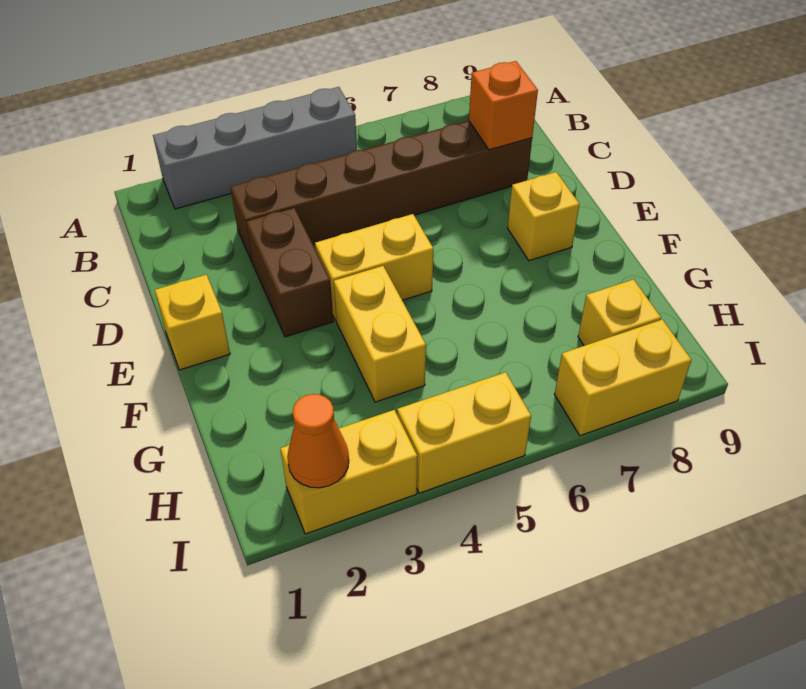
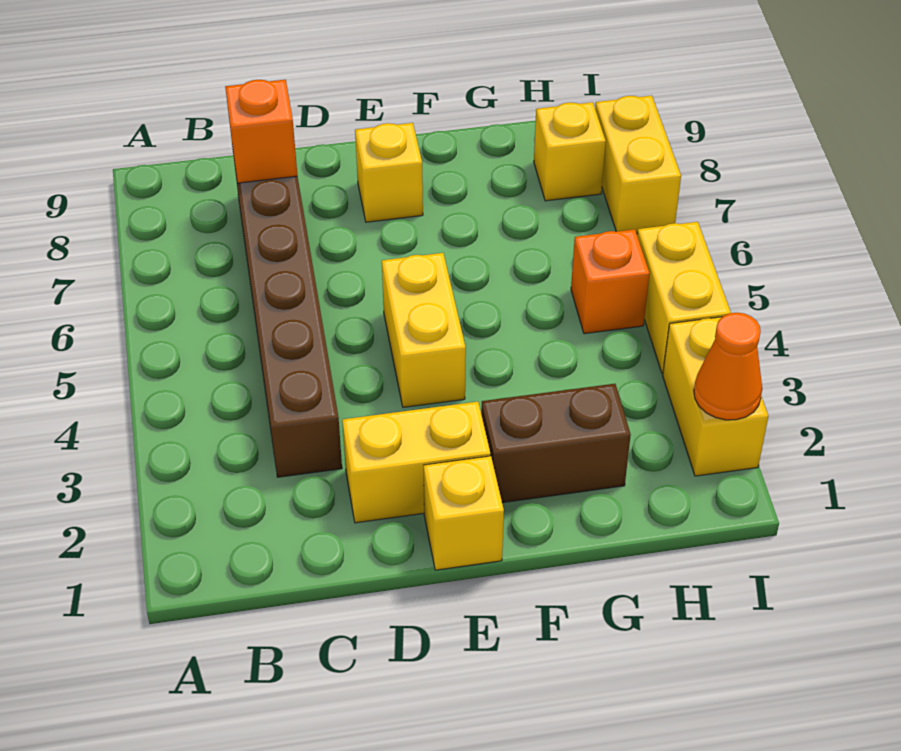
grey brick A2:A5 level 1 -> none
brown brick D3:E3 level 1 -> brown brick F2:G2 level 1
yellow brick F4:G4 level 1 -> yellow brick D2:E2 level 1
none -> orange brick H5 level 1

